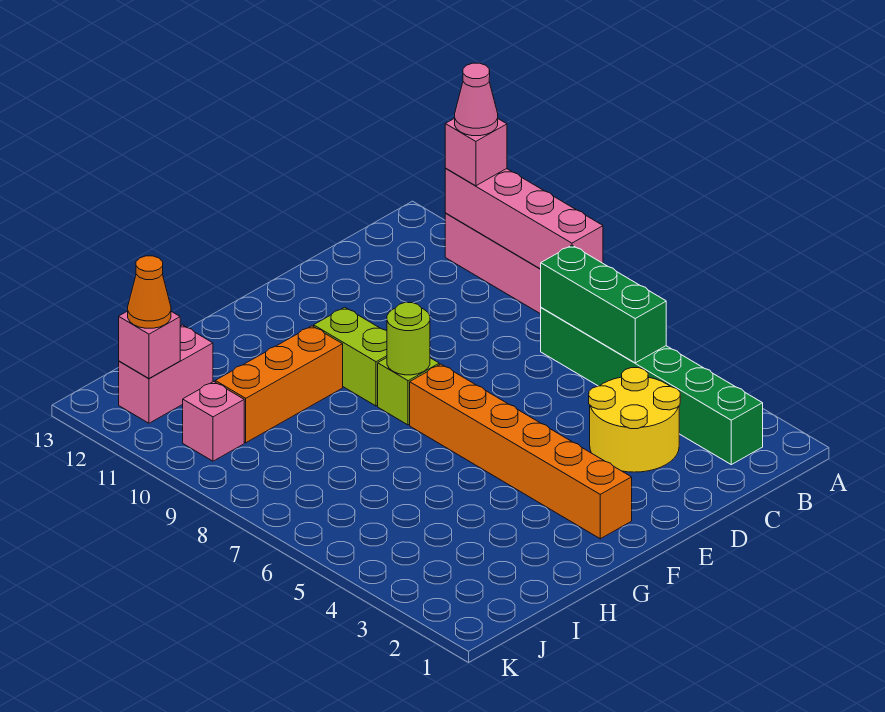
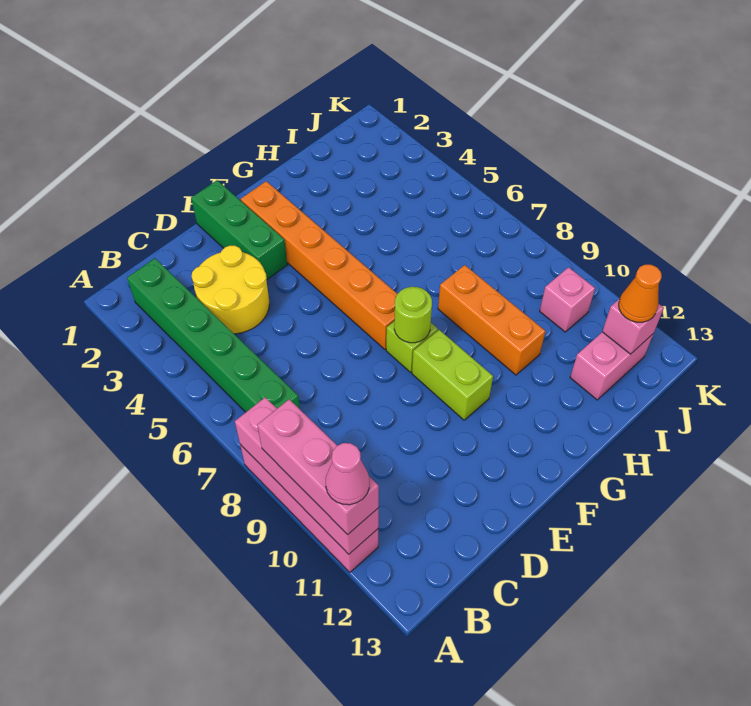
pink brick A11 level 3 -> pink brick A9:A11 level 3
green brick B5:B7 level 2 -> green brick E1:E3 level 1
orange brick G10:I10 level 1 -> orange brick H8:H10 level 1

